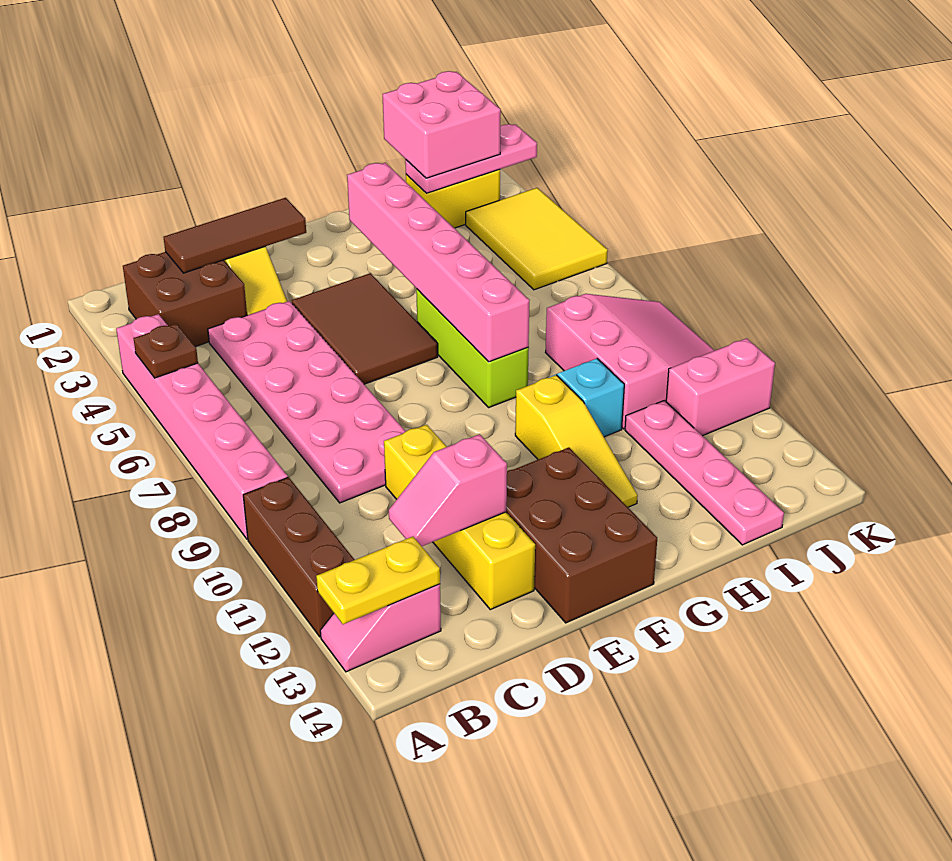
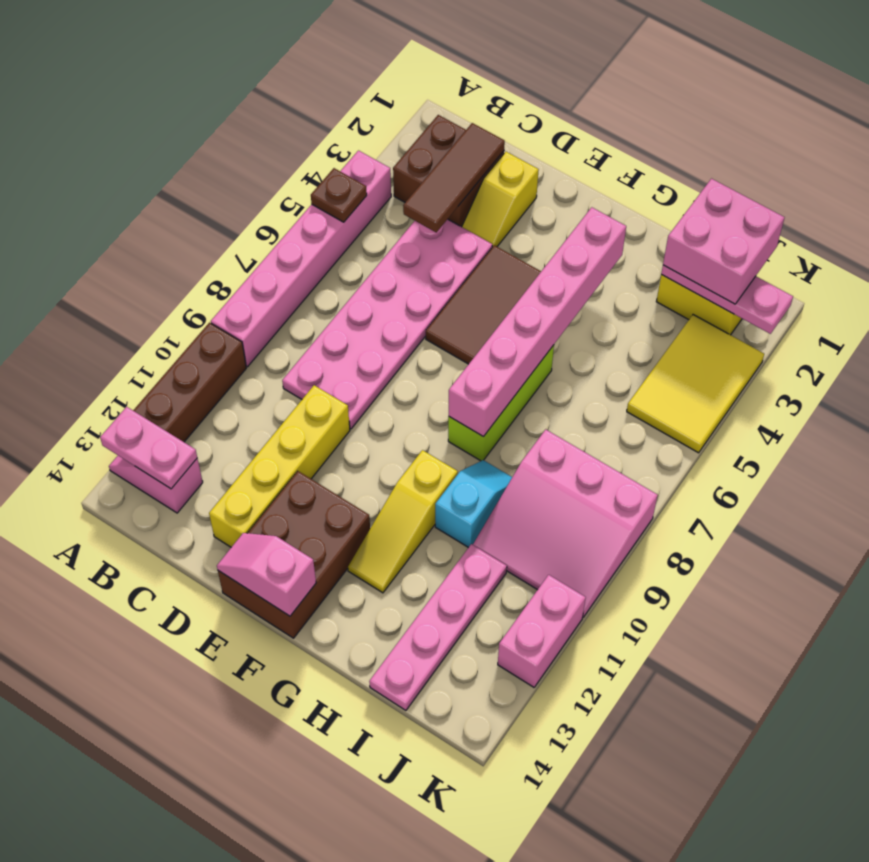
yellow plate A13:B13 level 2 -> pink plate A13:B13 level 2
brown tile C2:E2 level 2 -> brown tile C2:C4 level 2
pink slope C12:D12 level 2 top D -> pink slope E14:F14 level 2 top F
pink slope I8:K10 level 1 top I -> pink slope I8:K10 level 1 top 8
pink brick J11:K11 level 1 -> pink brick K11:K12 level 1

